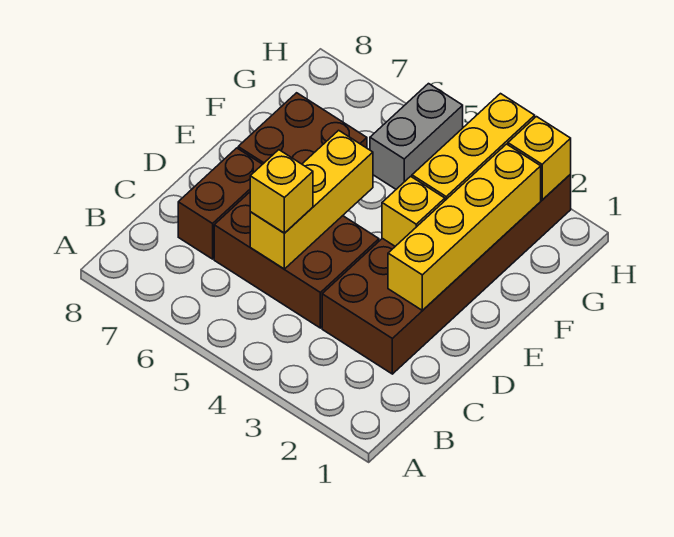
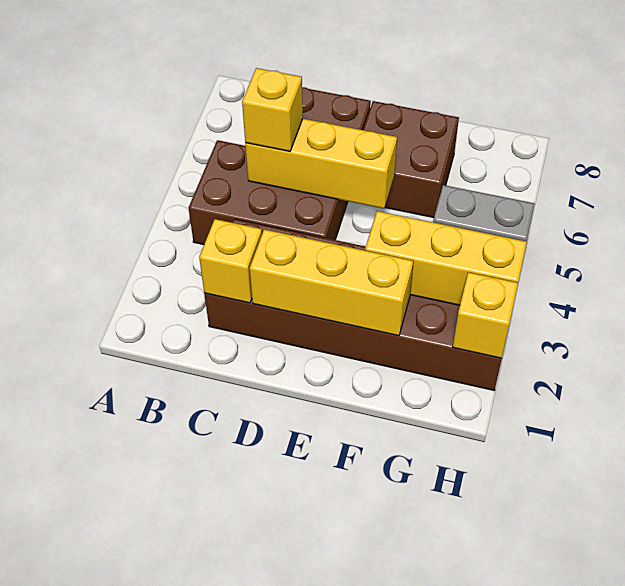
brown brick C4:D6 level 1 -> brown brick B4:D5 level 1
yellow brick D2:G2 level 2 -> yellow brick D2:F2 level 2
yellow brick E3 level 2 -> yellow brick C2 level 2

